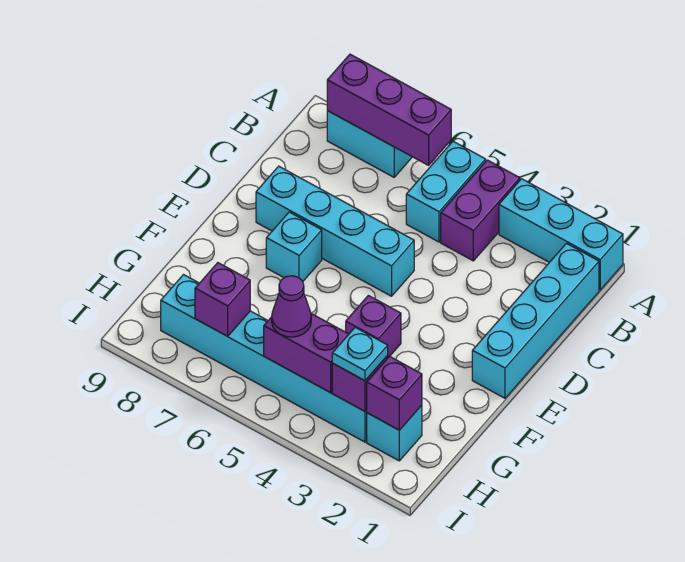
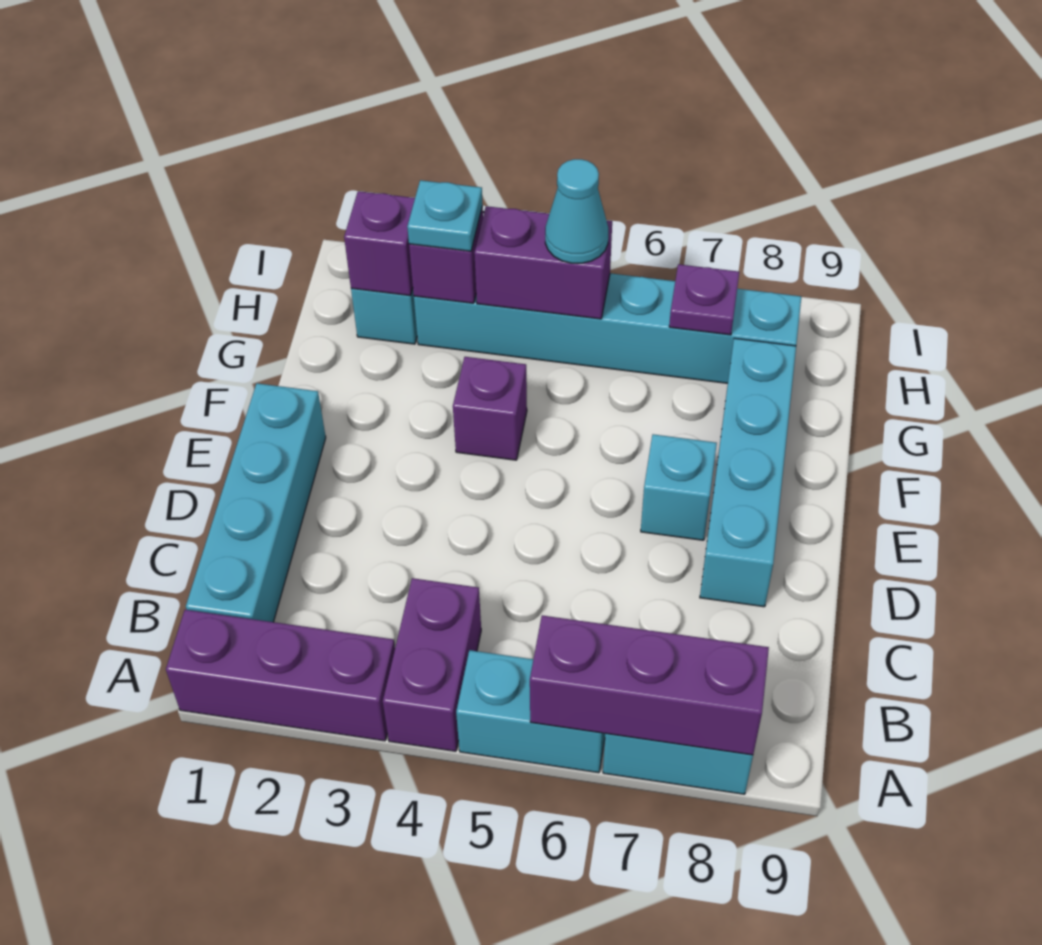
cyan brick A1:A3 level 1 -> purple brick A1:A3 level 1
cyan brick A5:B5 level 1 -> cyan brick A5:A6 level 1
cyan brick D5:D8 level 1 -> cyan brick D8:G8 level 1
purple cone H5 level 3 -> cyan cone H5 level 3
purple brick H7 level 2 -> purple plate H7 level 2

